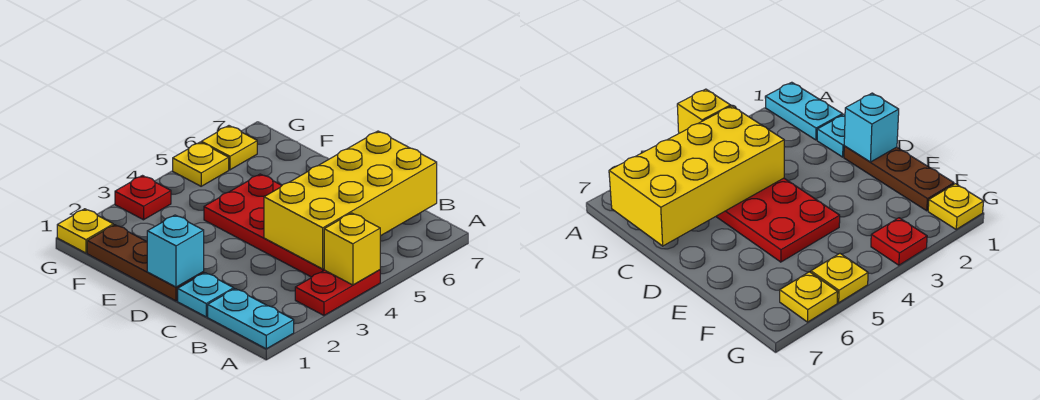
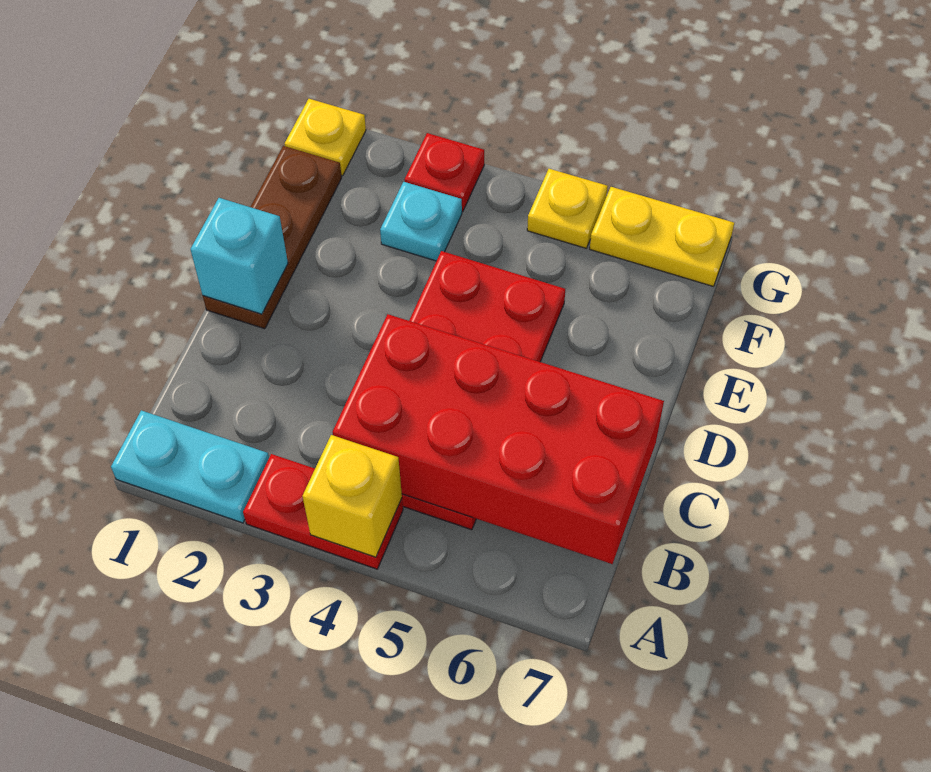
cyan plate A1:B1 level 1 -> cyan plate A1:A2 level 1
yellow brick B4:C7 level 2 -> red brick B4:C7 level 2
cyan plate C1 level 1 -> cyan plate F3 level 1
yellow plate G6 level 1 -> yellow plate G6:G7 level 1

